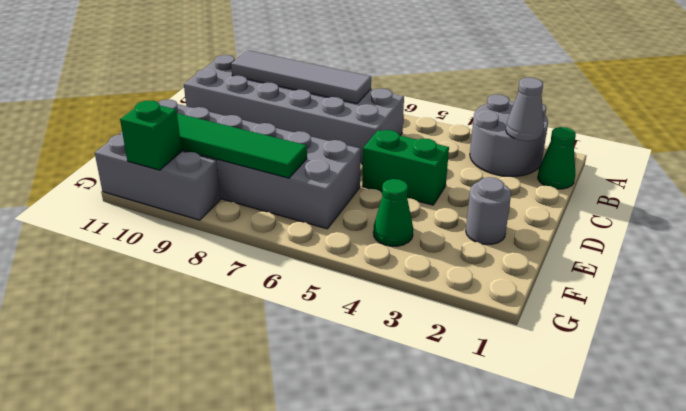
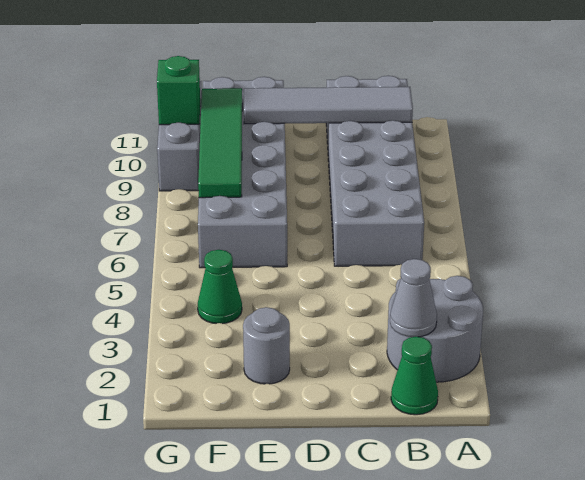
grey tile B7:B10 level 2 -> grey tile B10:E10 level 2
green brick D4:D5 level 1 -> none

